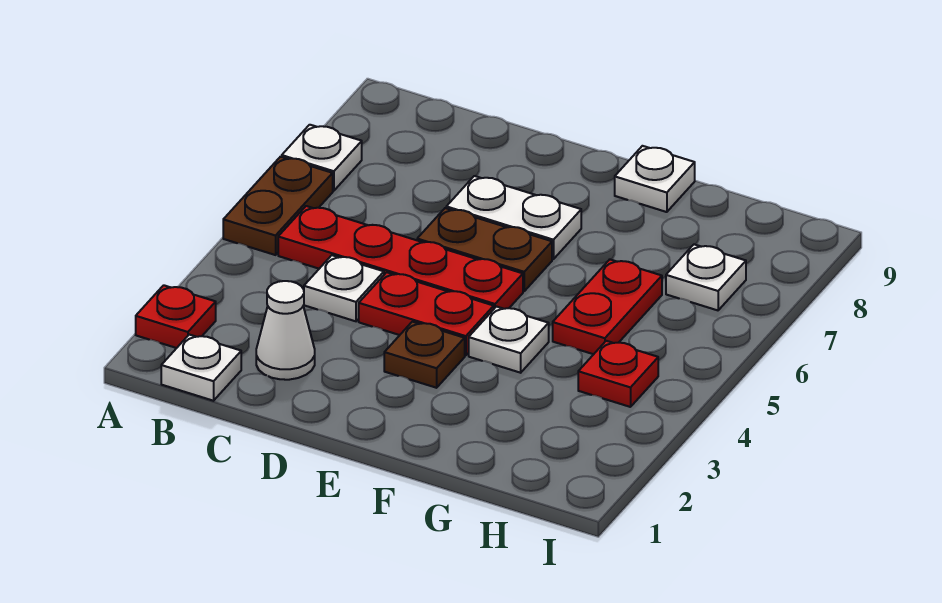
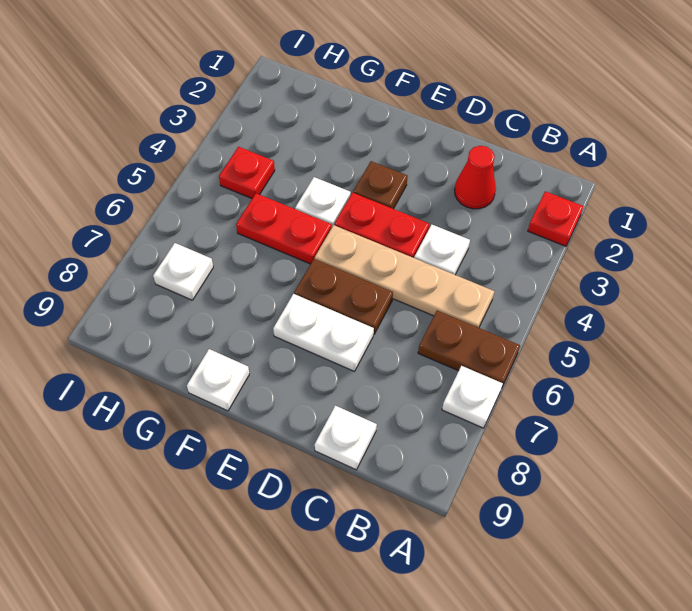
brown plate A5:A6 level 1 -> brown plate A6:B6 level 1
white plate B1 level 1 -> white plate C9 level 1
red plate B5:E5 level 1 -> tan plate B5:E5 level 1
white cone C2 level 1 -> red cone C2 level 1
red plate G5:G6 level 1 -> red plate F5:G5 level 1

